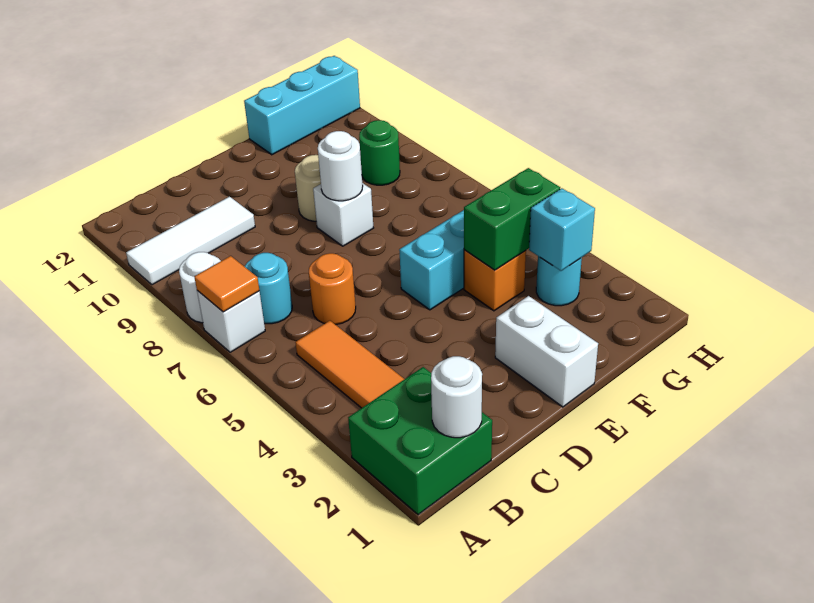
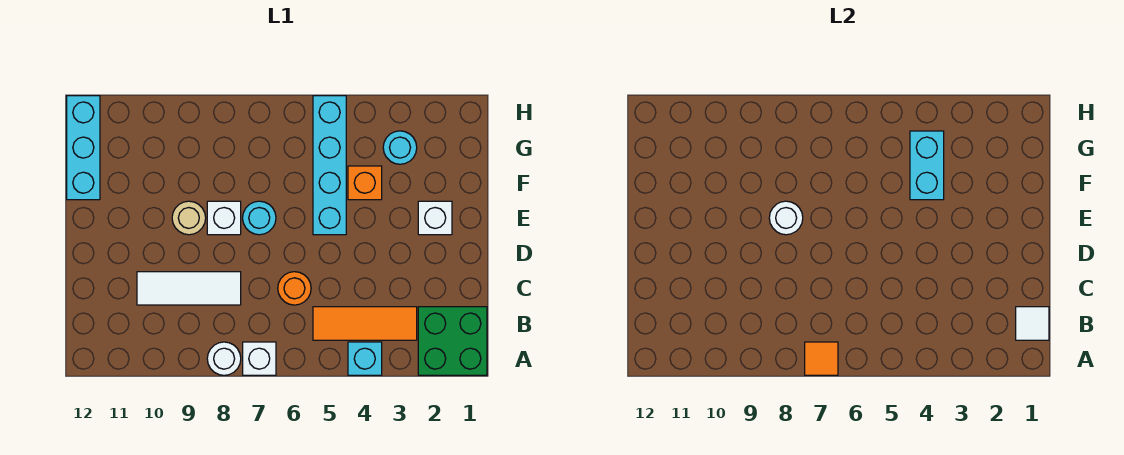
white tile A10:C10 level 1 -> white tile C8:C10 level 1
white round brick B1 level 2 -> white tile B1 level 2
cyan round brick B7 level 1 -> cyan round brick E7 level 1
white brick E1:E2 level 1 -> white brick E2 level 1
green brick F4:G4 level 2 -> cyan brick F4:G4 level 2
cyan brick G3 level 2 -> cyan brick A4 level 1
green round brick G9 level 1 -> none

